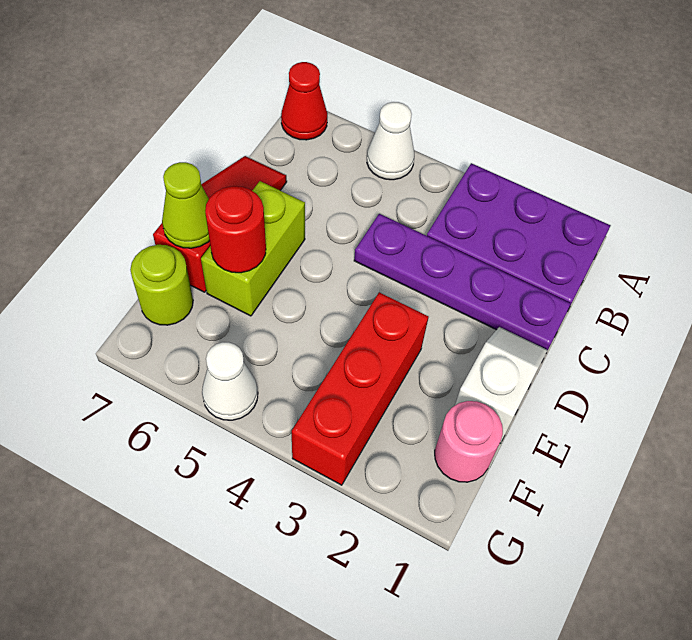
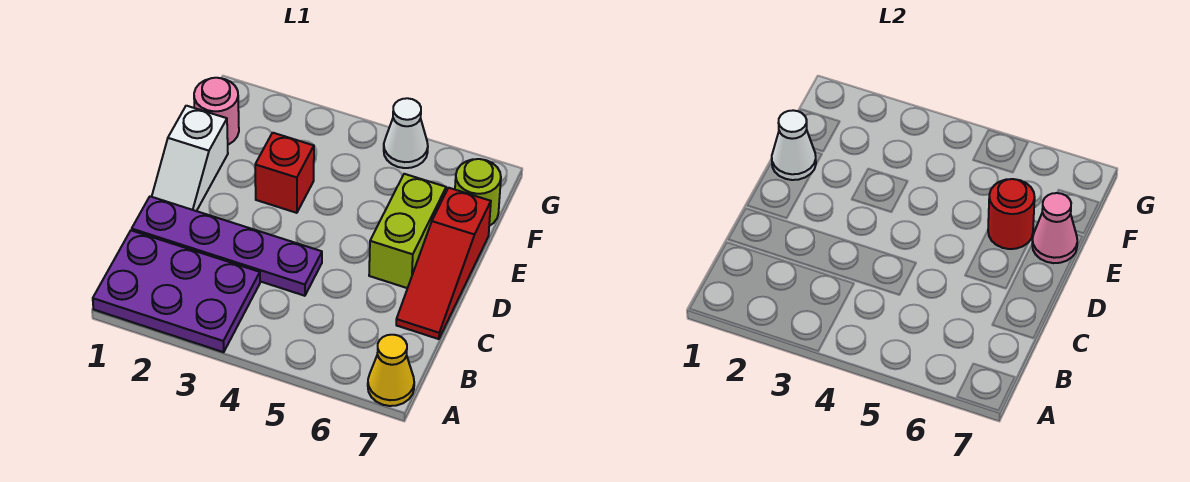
white cone A5 level 1 -> white cone E1 level 2
red cone A7 level 1 -> yellow cone A7 level 1
red brick E3:G3 level 1 -> red brick E3 level 1
lime cone E7 level 2 -> pink cone E7 level 2

